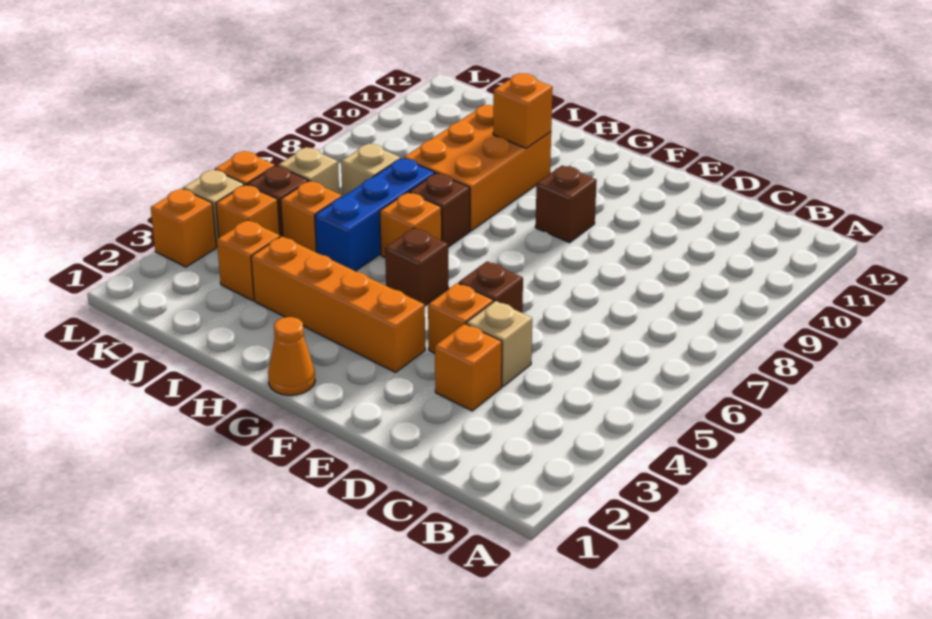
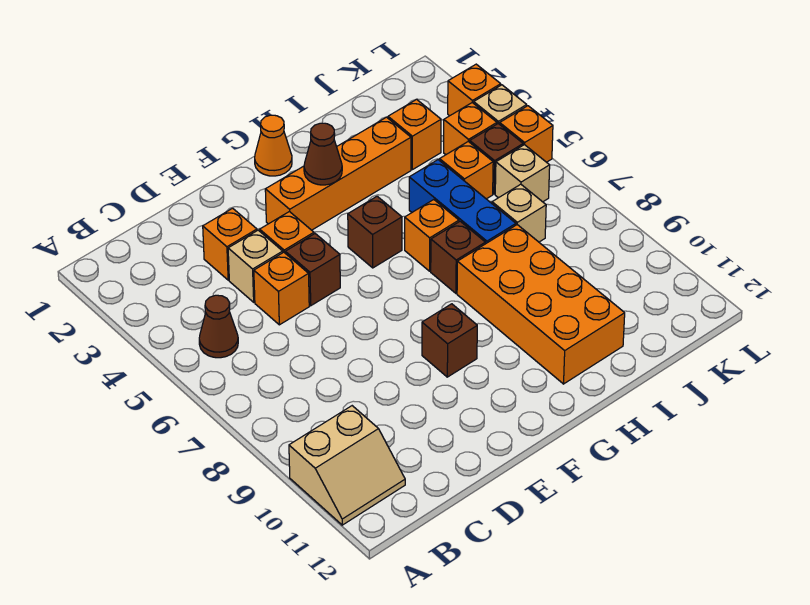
none -> tan slope A10:B11 level 1 top 10
none -> brown cone B5 level 1
none -> brown cone G3 level 2
orange brick H8:I10 level 1 -> orange brick H8:I11 level 1
orange brick H10 level 2 -> orange brick D5 level 1

